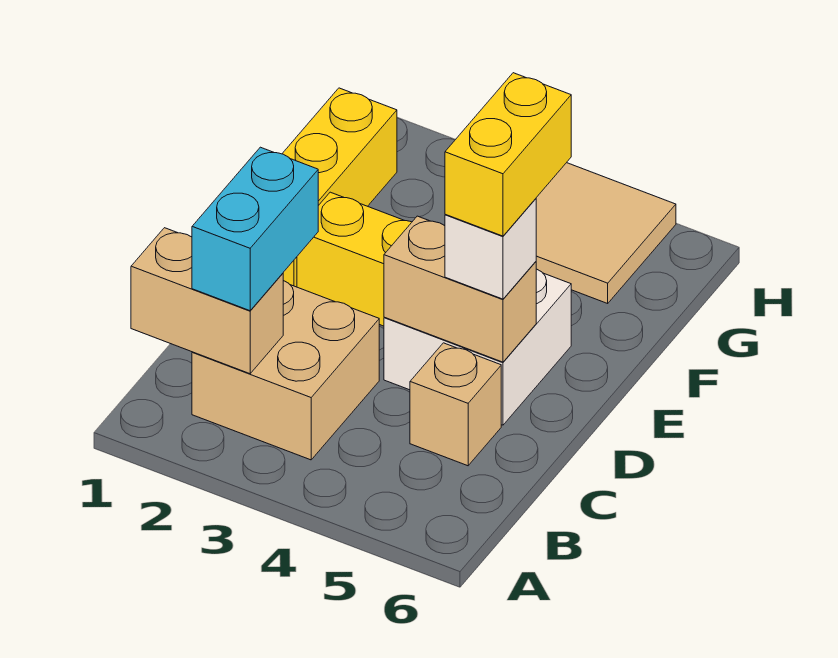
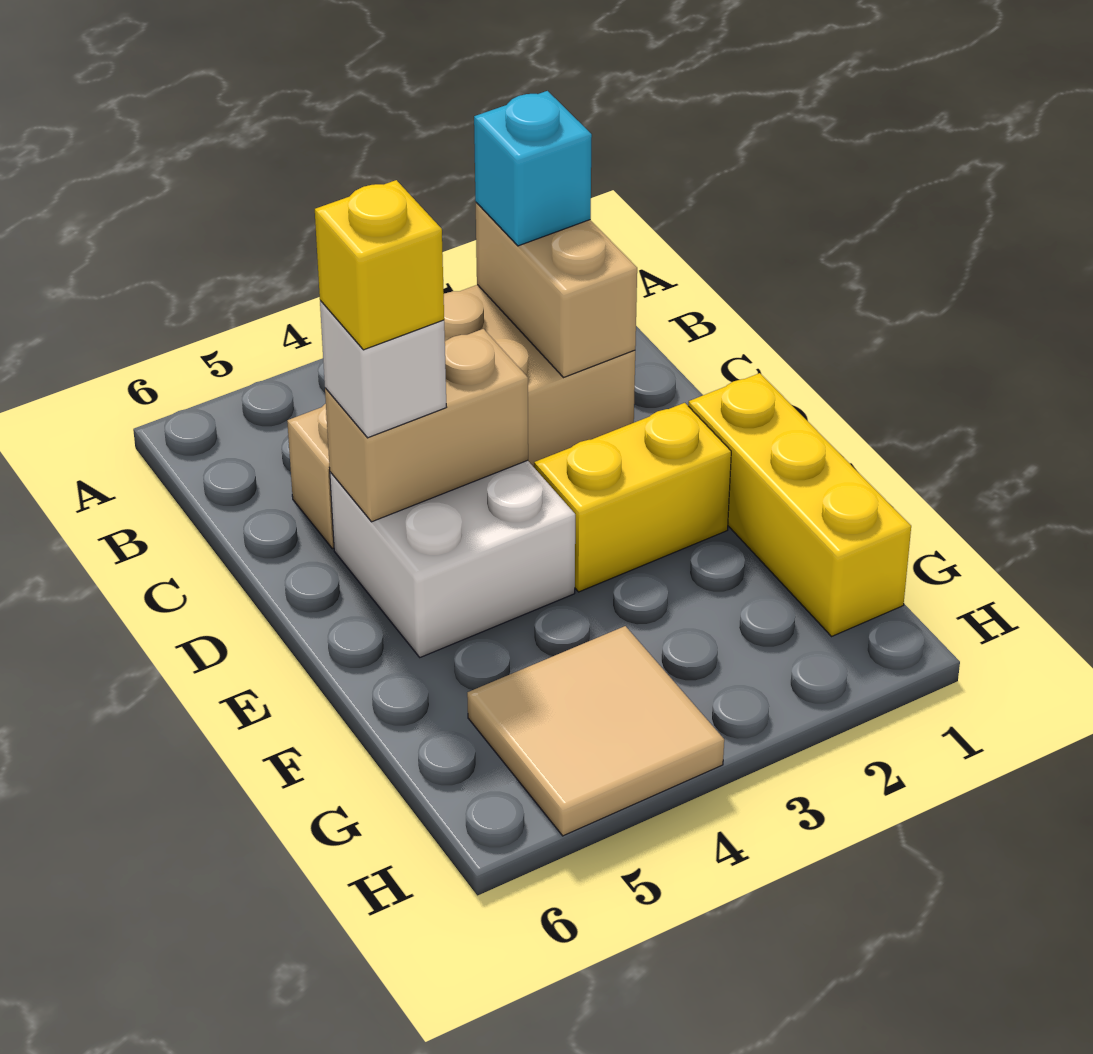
tan brick B1:B2 level 2 -> tan brick B2:C2 level 2
cyan brick B2:C2 level 3 -> cyan brick B2 level 3
yellow brick D5:E5 level 4 -> yellow brick D5 level 4

